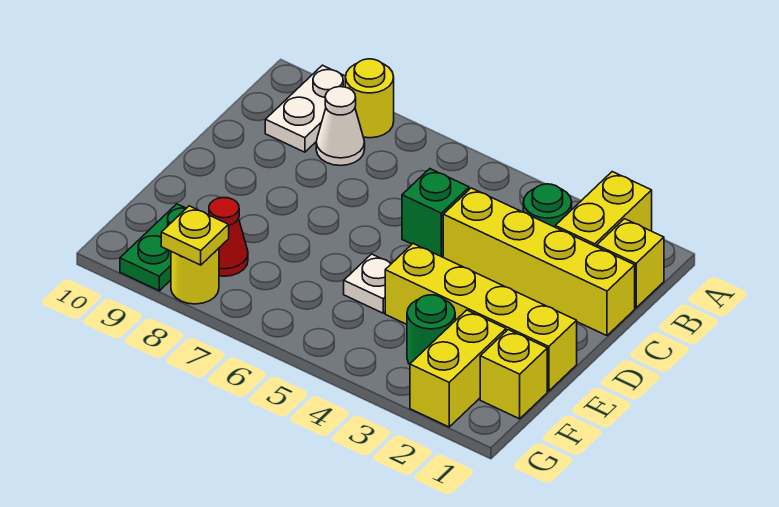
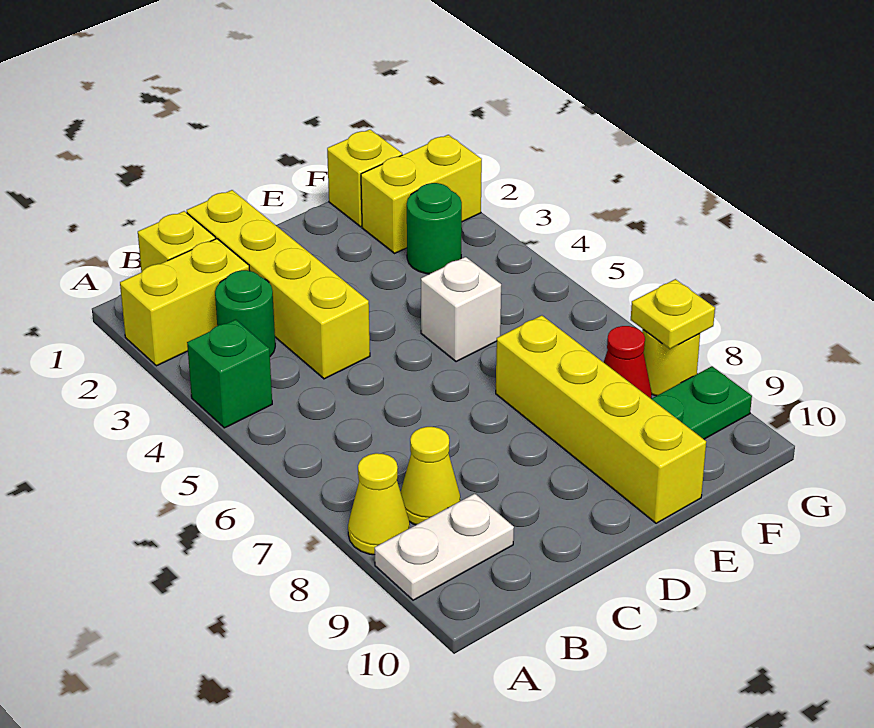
yellow round brick A8 level 1 -> yellow cone A8 level 1
white cone B8 level 1 -> yellow cone B8 level 1
green brick C5 level 1 -> green brick A4 level 1
yellow brick E1:E4 level 1 -> yellow brick E7:E10 level 1
white plate E5 level 1 -> white brick E5 level 1

